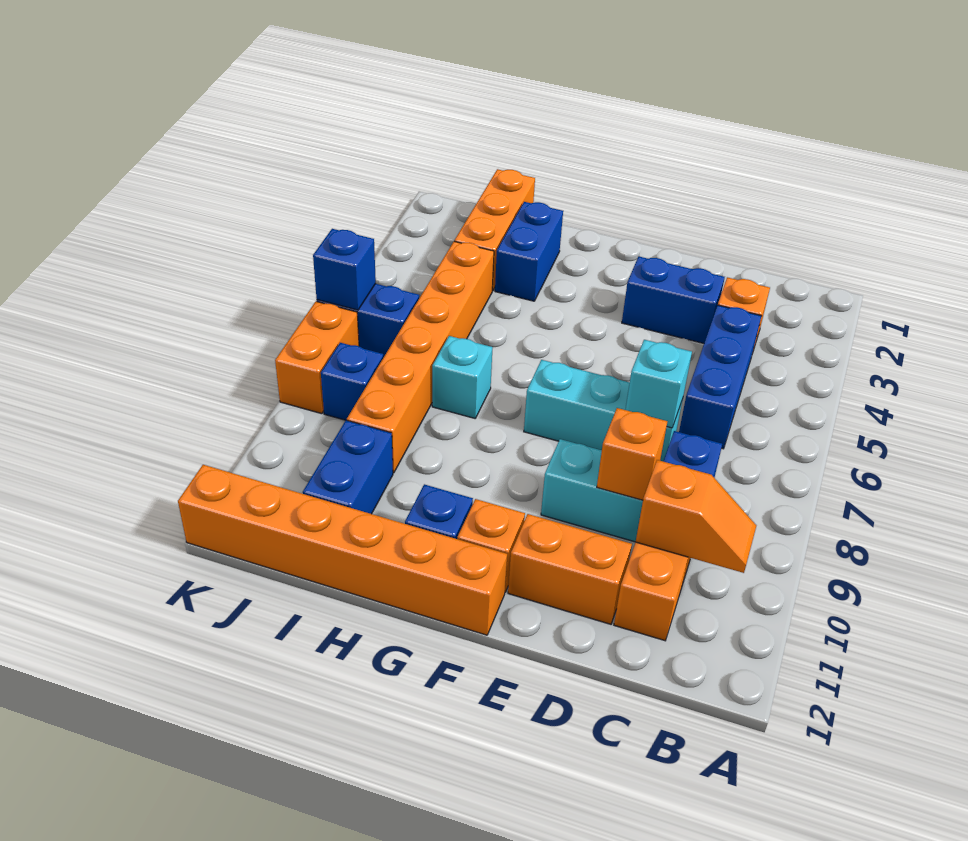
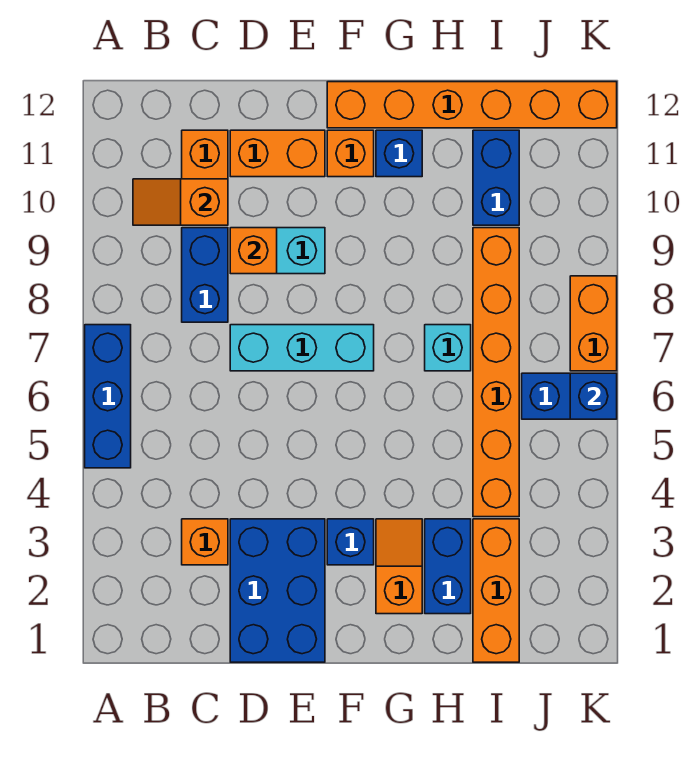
blue brick C4:C6 level 1 -> blue brick A5:A7 level 1
blue brick D3:E3 level 1 -> blue brick D1:E3 level 1
cyan brick D7 level 2 -> none
none -> orange slope G2:G3 level 1 top 2
blue brick J8 level 1 -> blue brick F3 level 1

